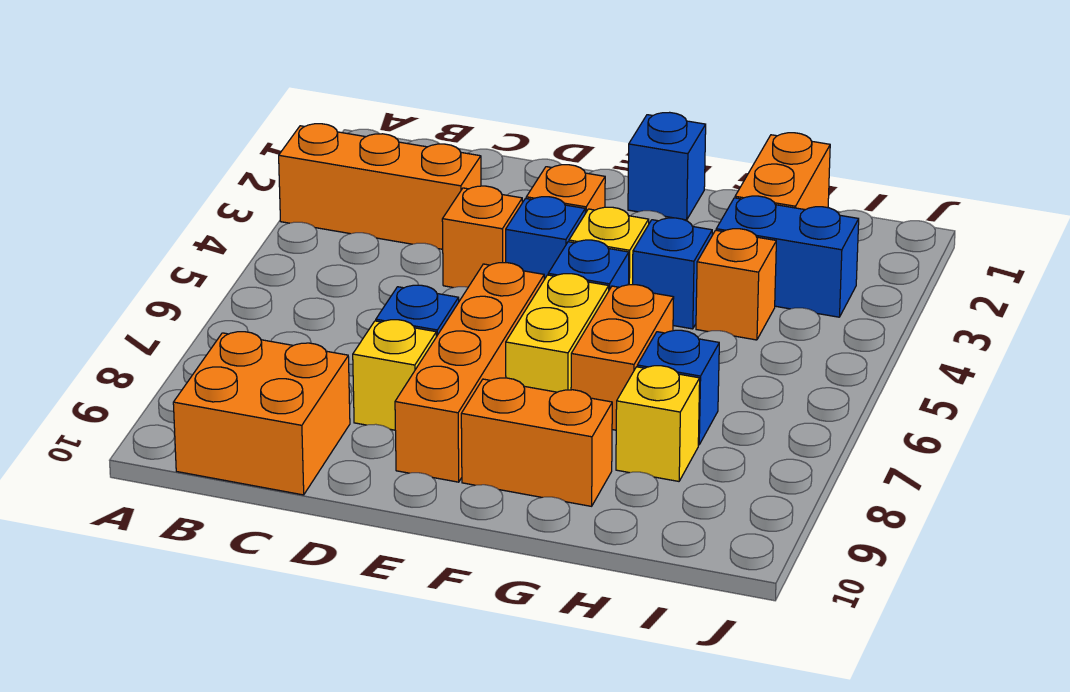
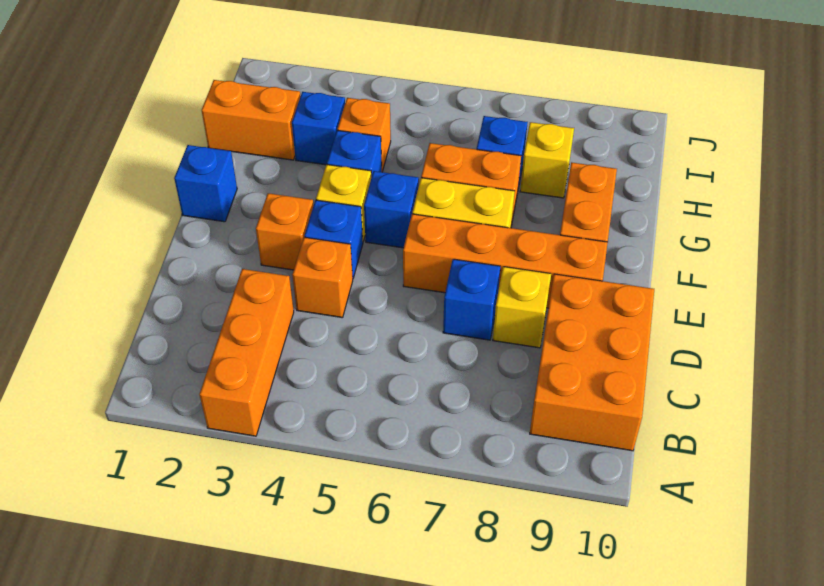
orange brick B9:C10 level 1 -> orange brick B9:D10 level 1
blue brick H3:I3 level 1 -> blue brick H3 level 1

